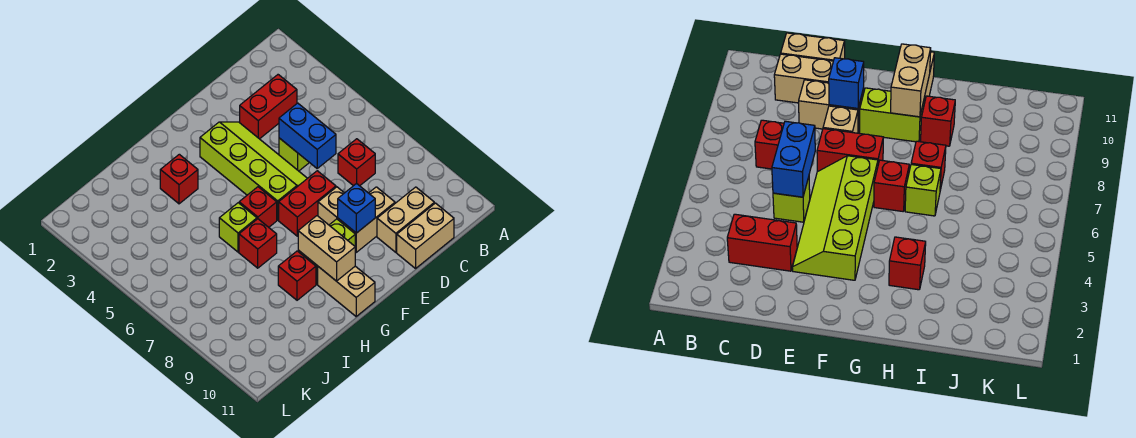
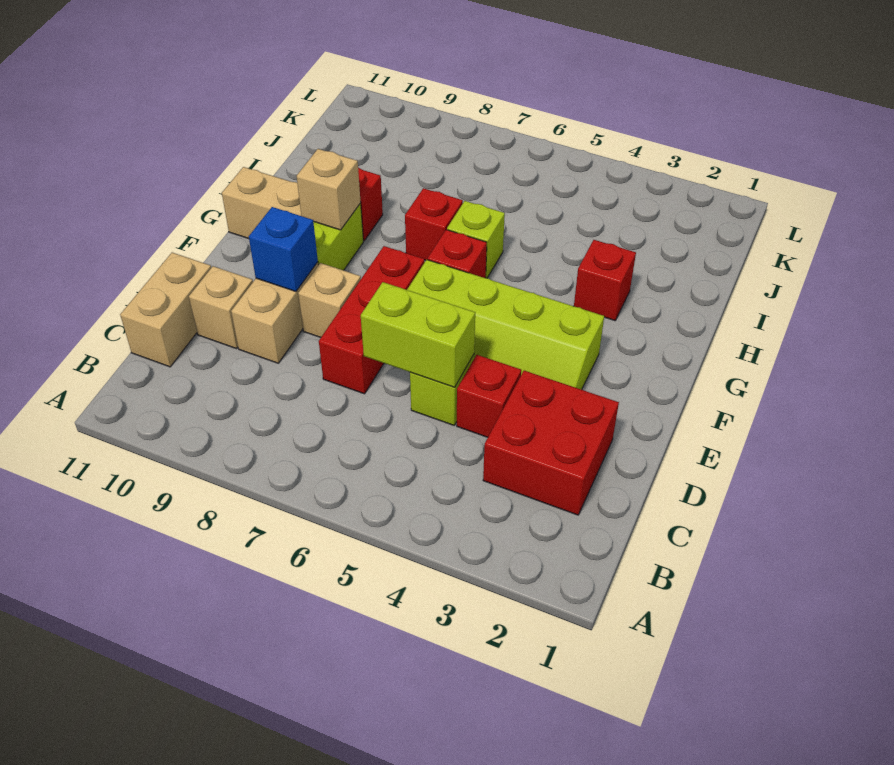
red brick C3:D3 level 1 -> red brick C2:D3 level 1
red brick C7 level 1 -> red brick D4 level 1
tan brick C10:D10 level 1 -> tan brick D10 level 1
blue brick D5:D6 level 2 -> lime brick D5:D6 level 2
red brick E7:F7 level 1 -> red brick D7:F7 level 1
tan brick G9:G10 level 2 -> tan brick G9 level 2

